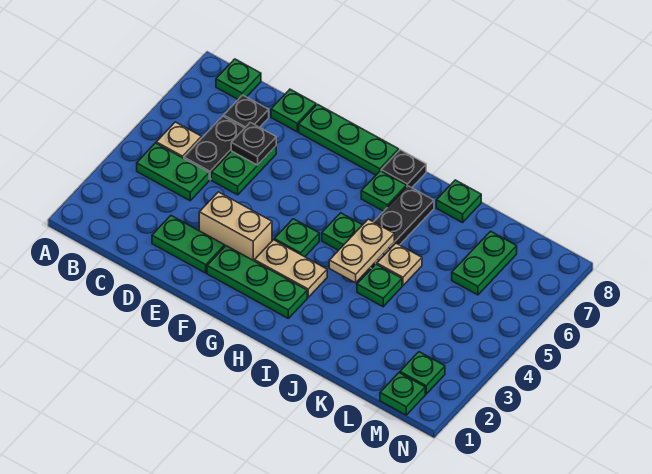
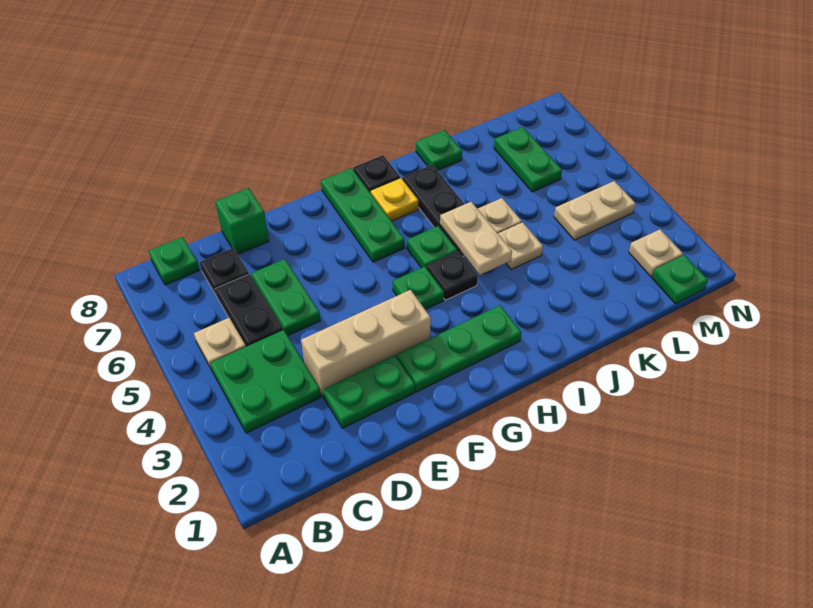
green plate B4:C4 level 1 -> green plate B3:C4 level 1
black plate D6 level 2 -> black plate H4 level 1
green plate D8 level 1 -> green brick D8 level 1
tan brick E3:F3 level 1 -> tan brick D3:F3 level 1
green plate E8:G8 level 1 -> green plate G6:G8 level 1
tan plate G3:H3 level 1 -> tan plate L4:M4 level 1
green plate H7 level 1 -> yellow plate H7 level 1
green plate J4 level 1 -> tan plate J4 level 1
green plate M2 level 1 -> tan plate M2 level 1

